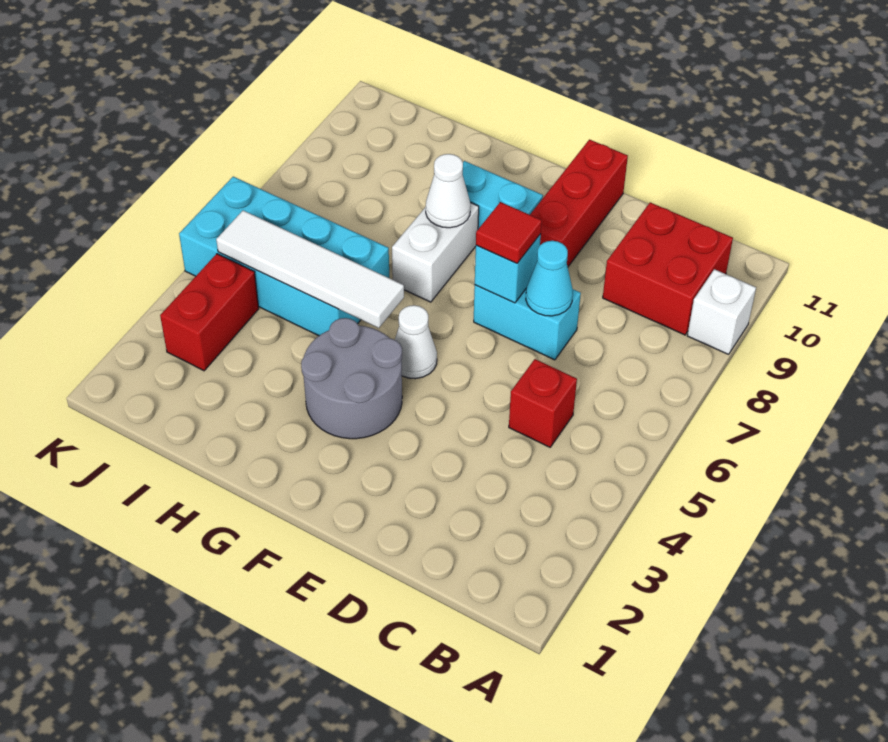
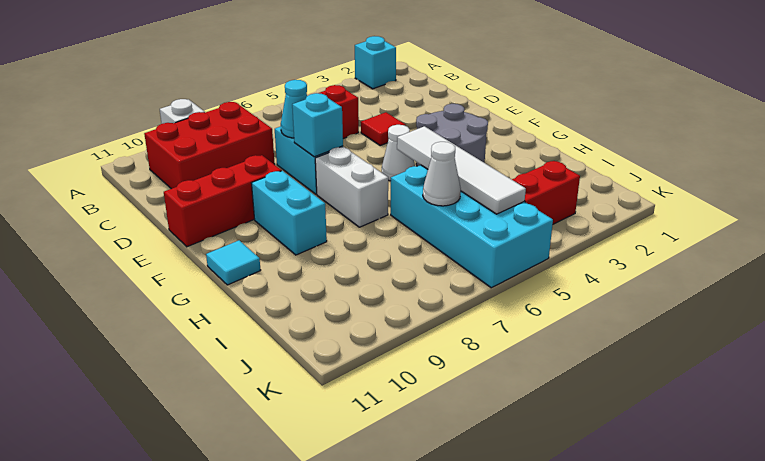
none -> cyan brick A2 level 1
red brick B9:C10 level 1 -> red brick B8:C10 level 1
red tile E7 level 3 -> red tile D4 level 1
white brick G7:G8 level 1 -> white brick F7:G7 level 1
white cone G8 level 2 -> white cone I6 level 2
none -> cyan tile G11 level 1

